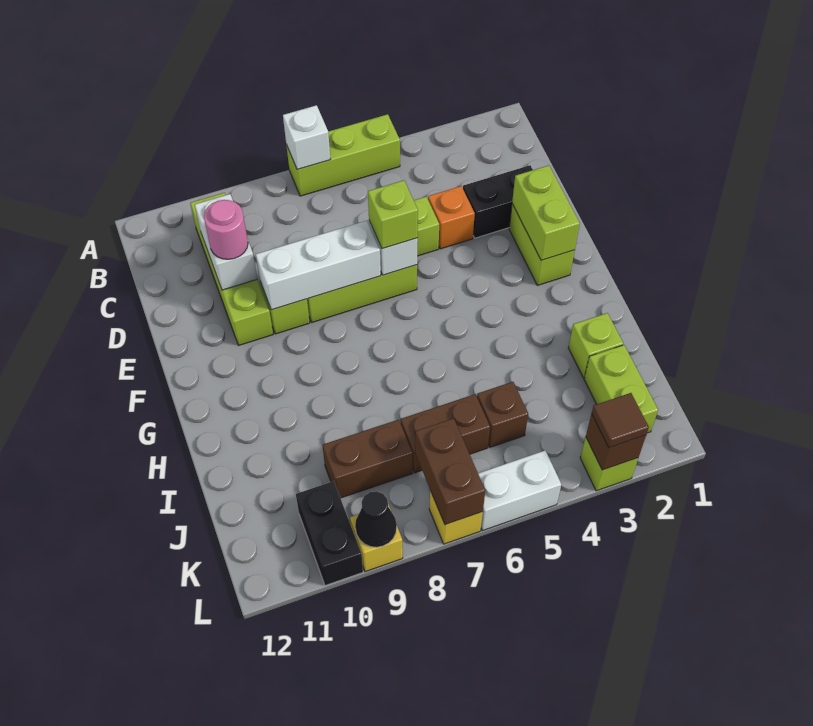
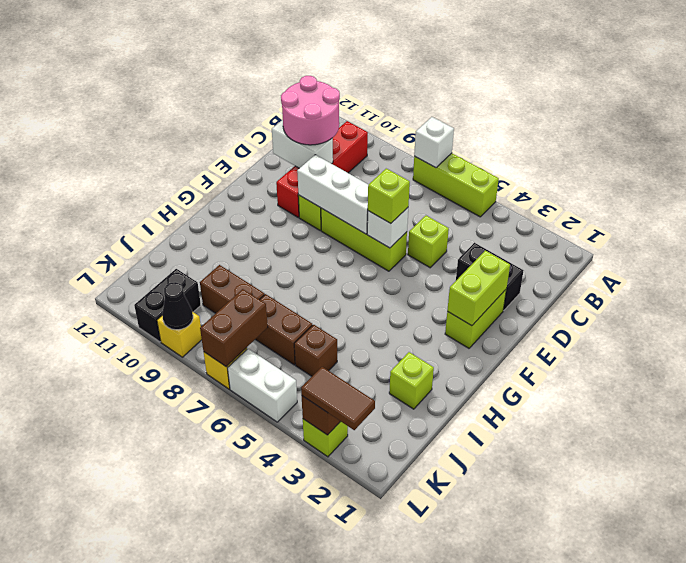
lime brick B10:E10 level 1 -> red brick B10:E10 level 1
white brick C10:D10 level 2 -> white brick D10:D11 level 2
orange brick D4 level 1 -> none
pink round brick D10 level 3 -> pink round brick C10:D11 level 3
lime brick J2:K2 level 1 -> none
brown tile L3 level 3 -> brown tile L2:L3 level 3

